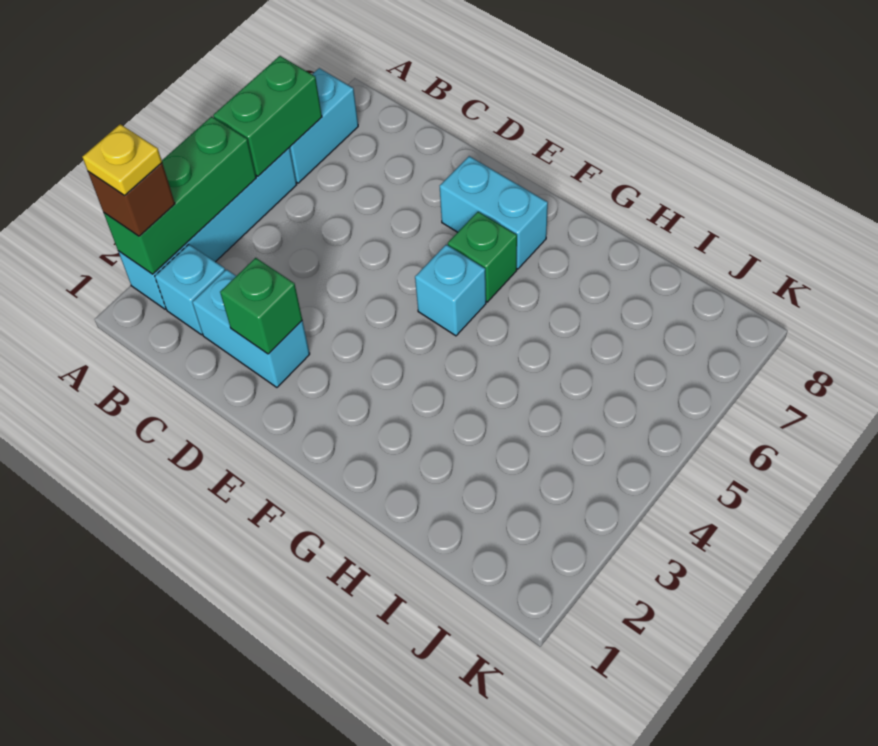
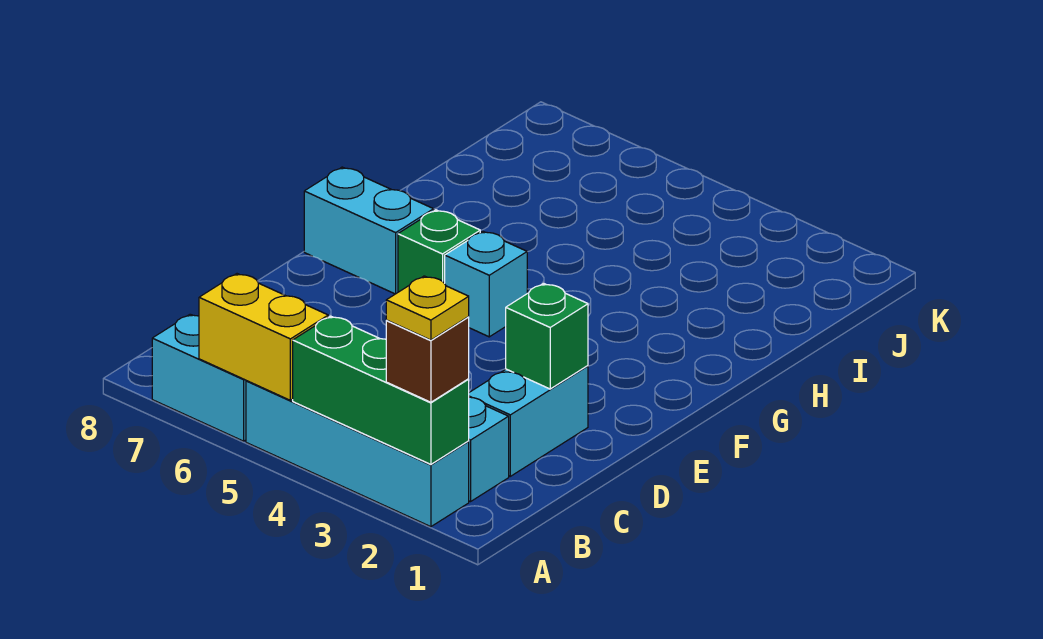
green brick A5:A6 level 2 -> yellow brick A5:A6 level 2
cyan brick E7:F7 level 1 -> cyan brick F7:F8 level 1

